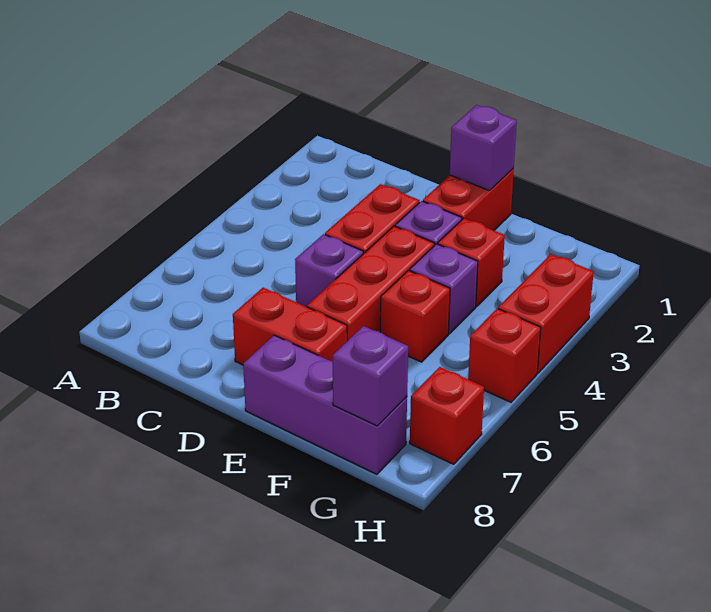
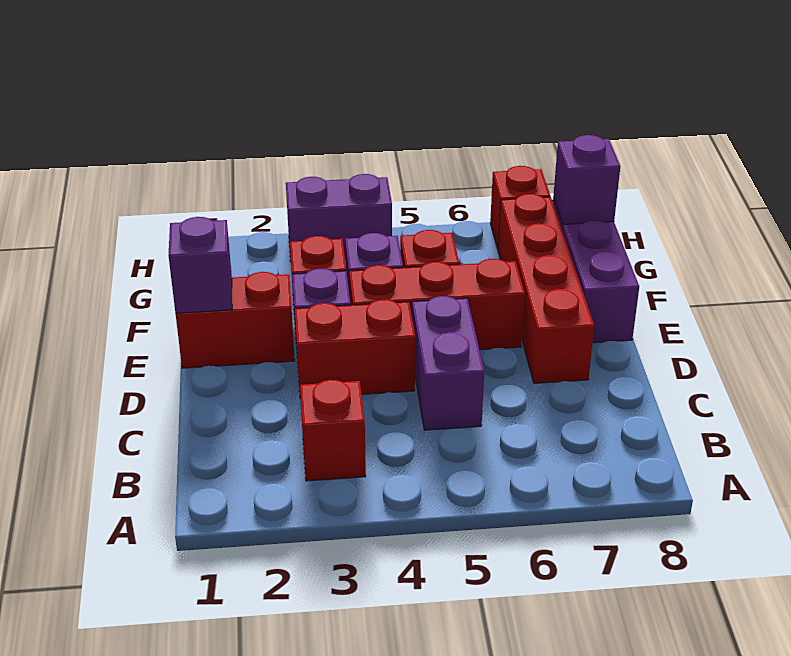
purple brick D5 level 1 -> purple brick C5:D5 level 1
red brick D7:E7 level 1 -> red brick D7:G7 level 1
red brick H3:H4 level 1 -> purple brick H3:H4 level 1
red brick H5 level 1 -> red brick B3 level 1

